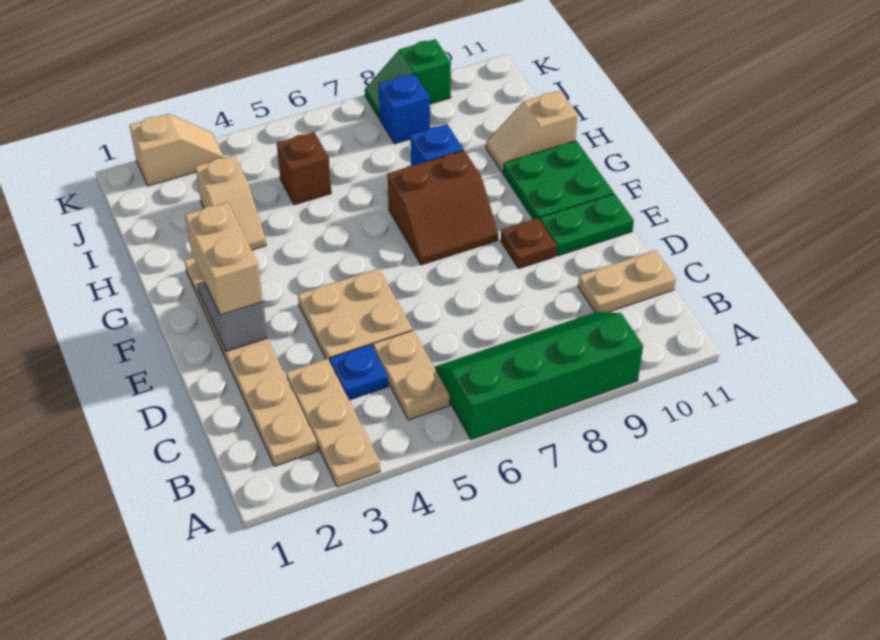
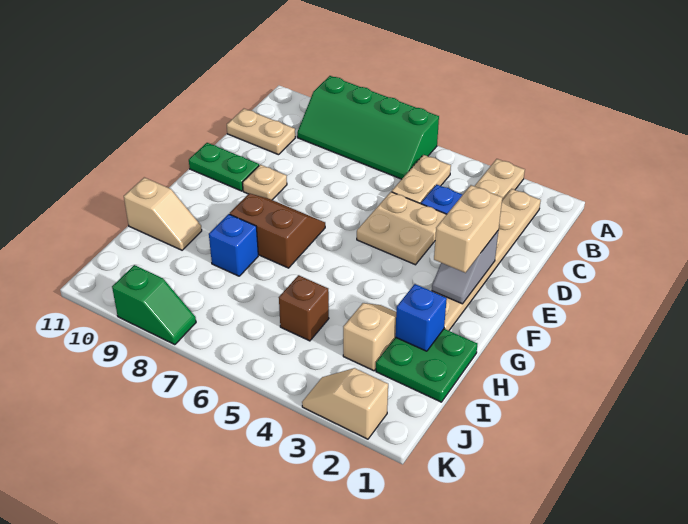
brown plate E9 level 1 -> tan plate E9 level 1
green plate F10:G11 level 1 -> green plate H1:I2 level 1
blue brick J8 level 1 -> blue brick H2 level 2

